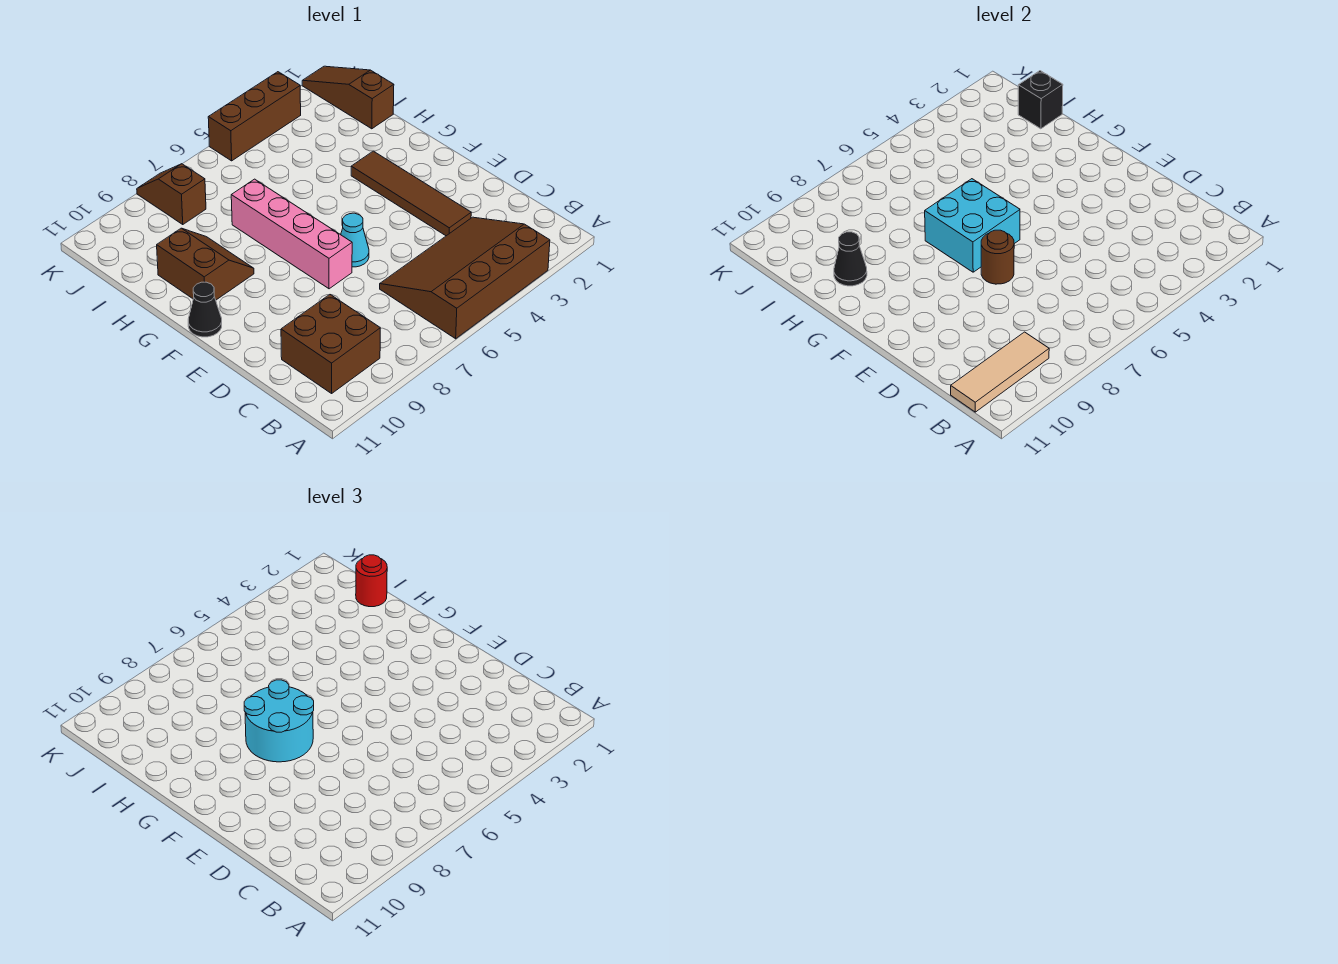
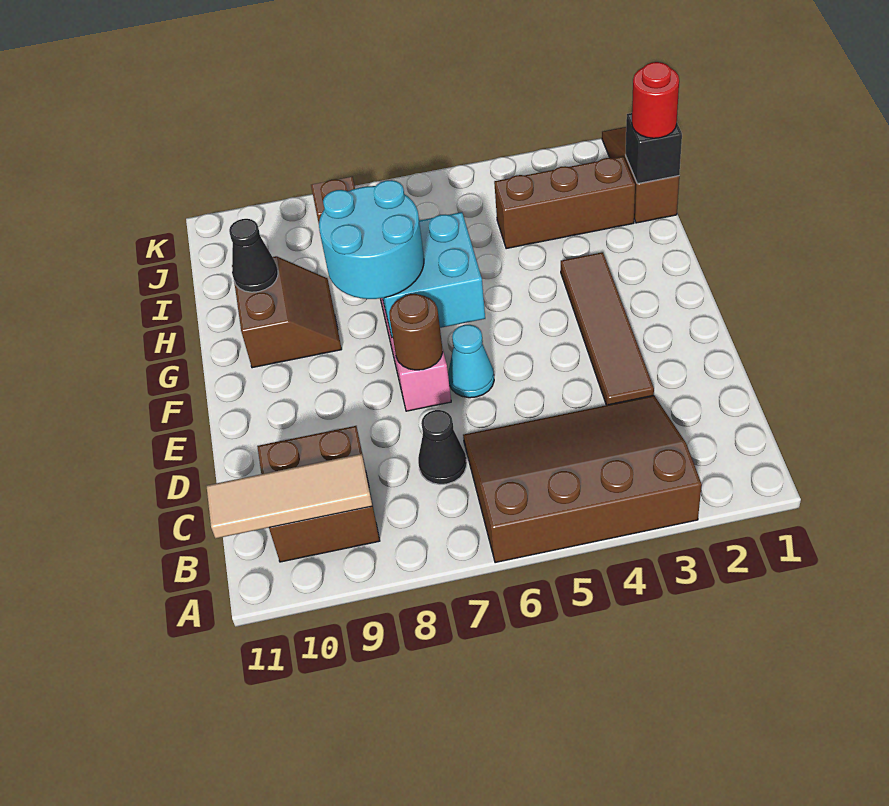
black cone F11 level 1 -> black cone C7 level 1
brown brick K3:K5 level 1 -> brown brick I2:I4 level 1

